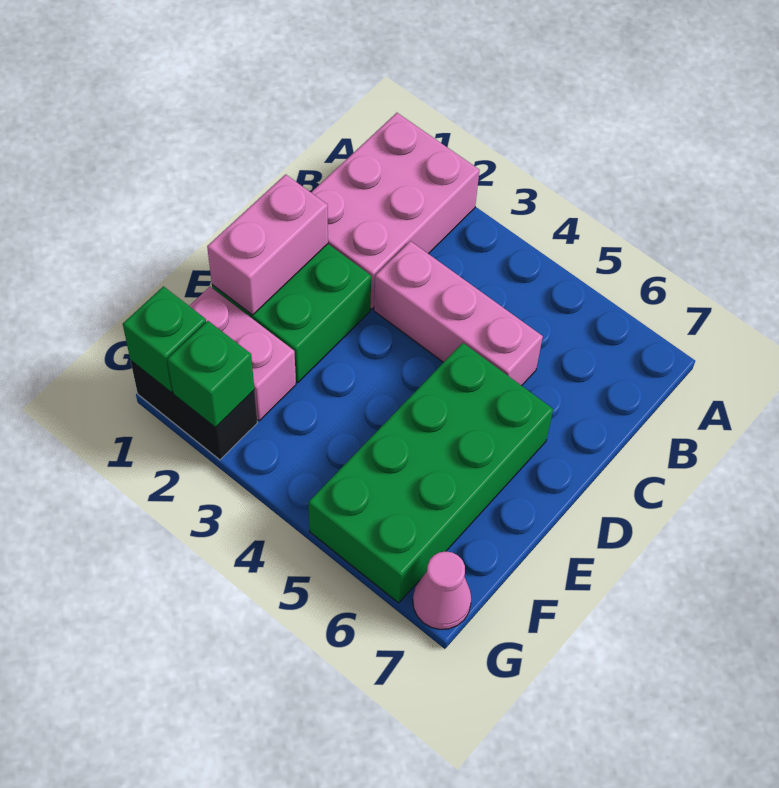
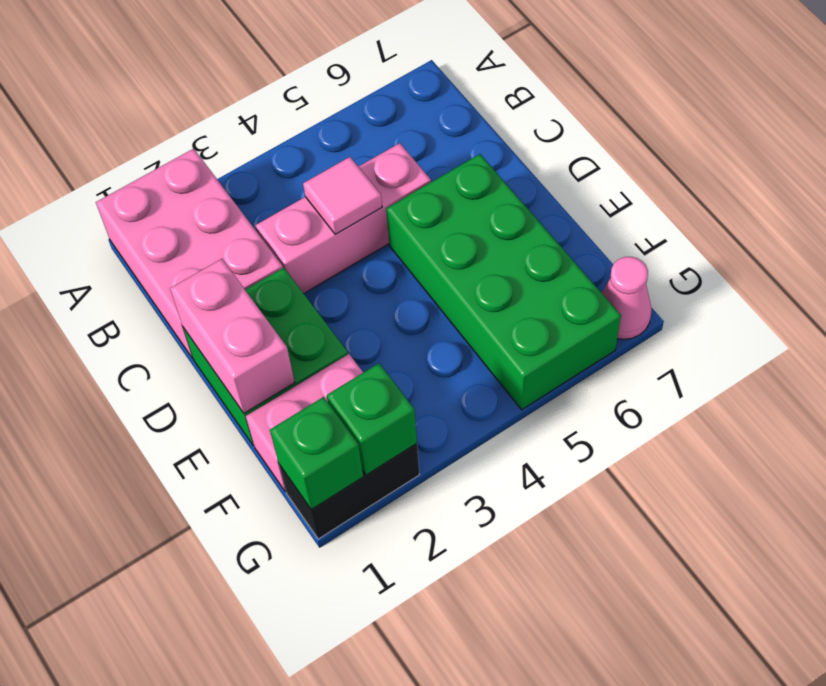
none -> pink tile C4 level 2

